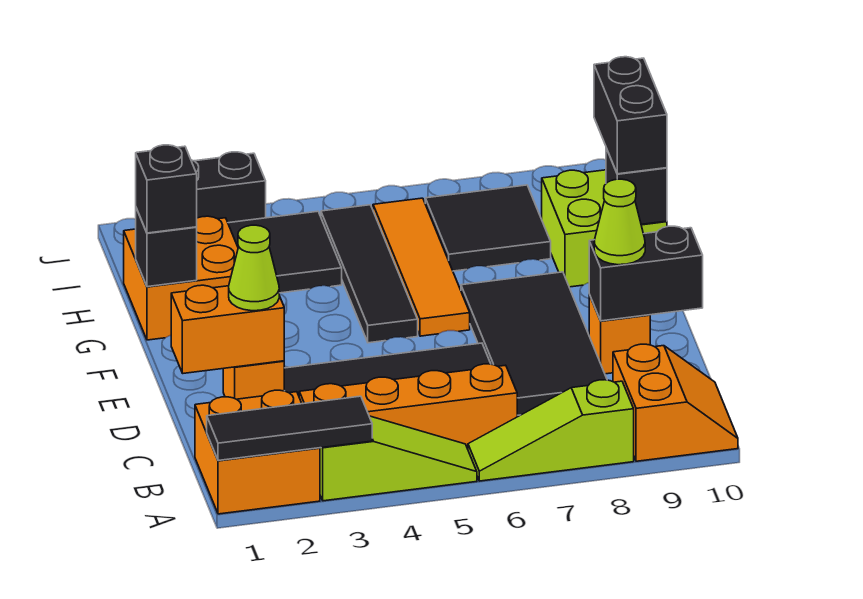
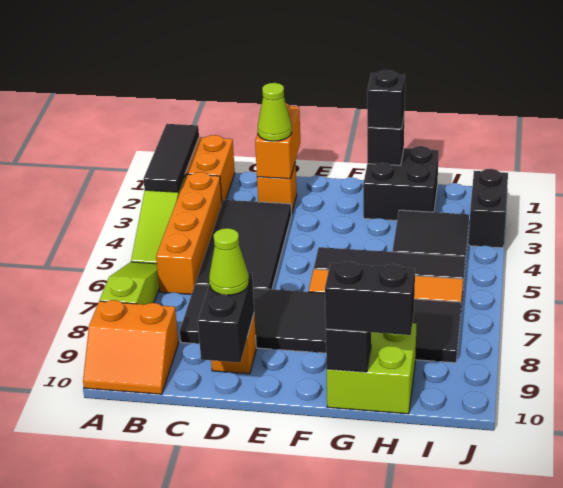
orange brick G1:H2 level 1 -> black brick G1:H2 level 1

